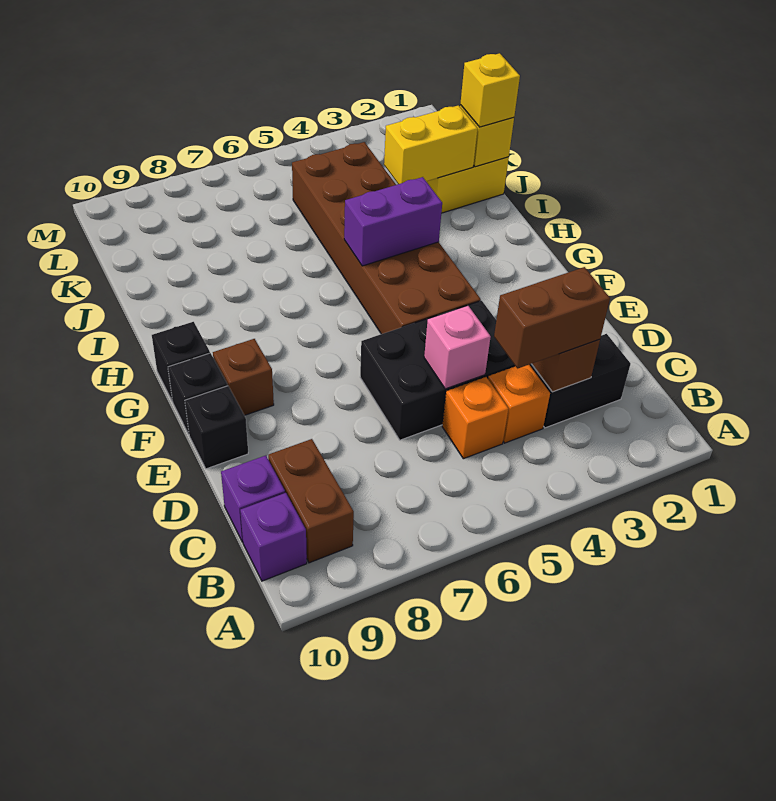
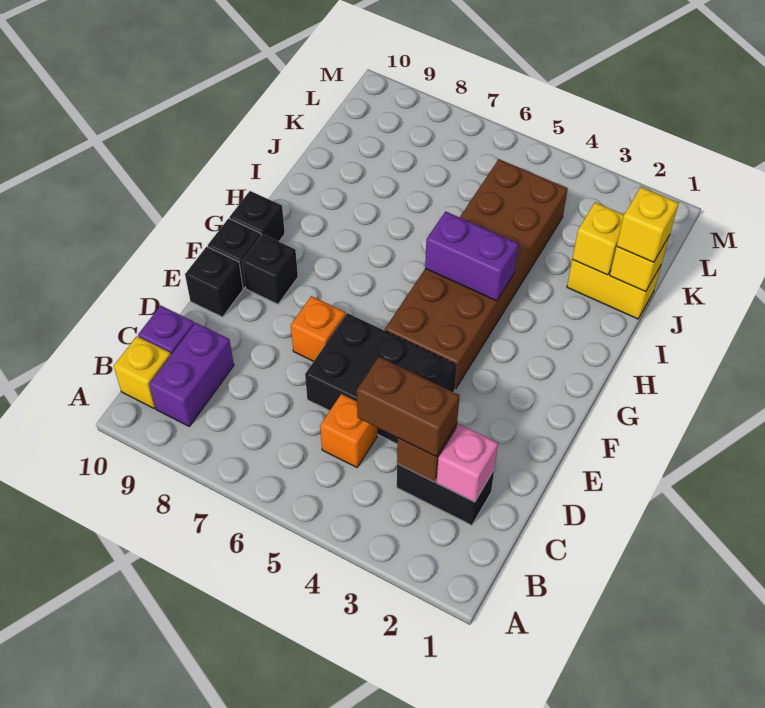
brown brick B9:C9 level 1 -> purple brick B9:C9 level 1
purple brick B10 level 1 -> yellow brick B10 level 1
orange brick C4 level 1 -> orange brick E7 level 1
pink brick D5 level 2 -> pink brick C2 level 2
brown brick F9 level 1 -> black brick F9 level 1
yellow brick J2:J3 level 2 -> yellow brick J2 level 2

